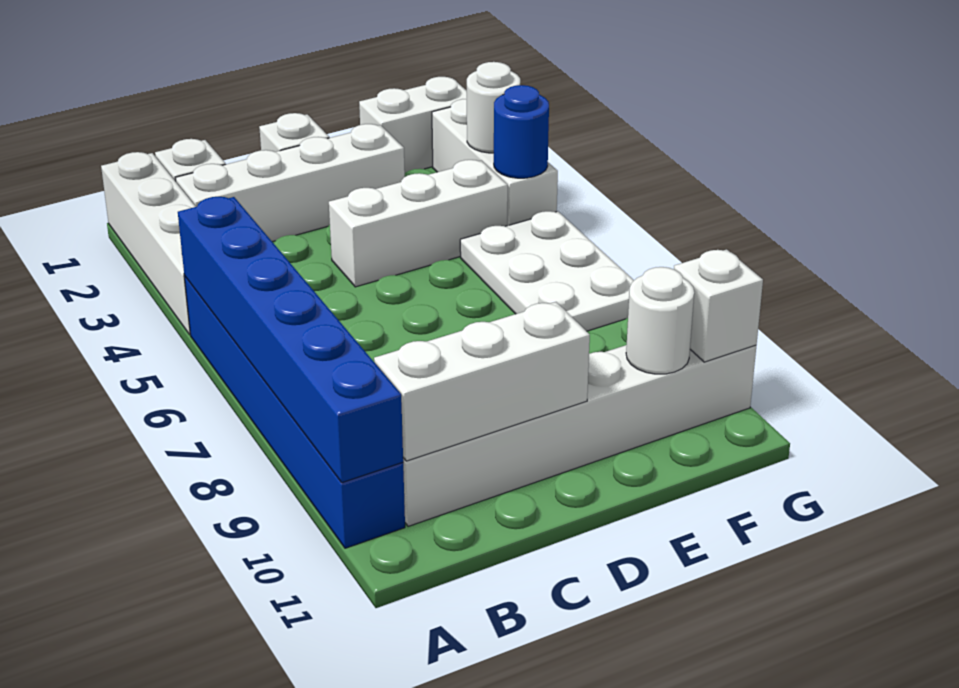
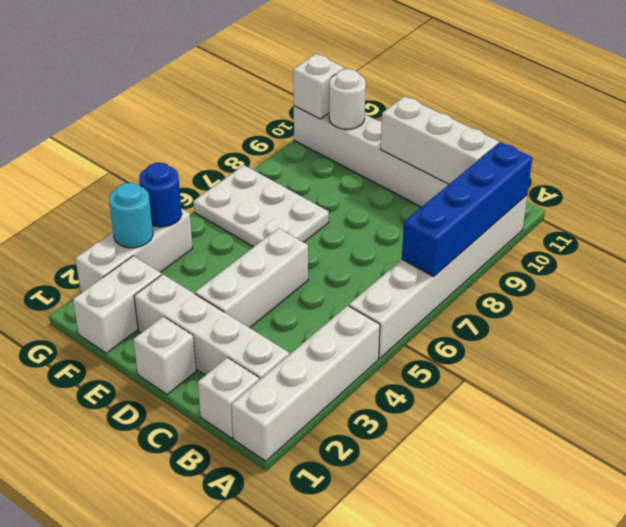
blue brick A5:A10 level 1 -> white brick A5:A10 level 1
blue brick A5:A10 level 2 -> blue brick A7:A10 level 2
white brick D4:F4 level 1 -> white brick D3:D5 level 1
white brick F1:G1 level 1 -> white brick F1:F2 level 1
white plate F5:G7 level 1 -> white plate E6:G7 level 1
white round brick G3 level 2 -> cyan round brick G3 level 2

